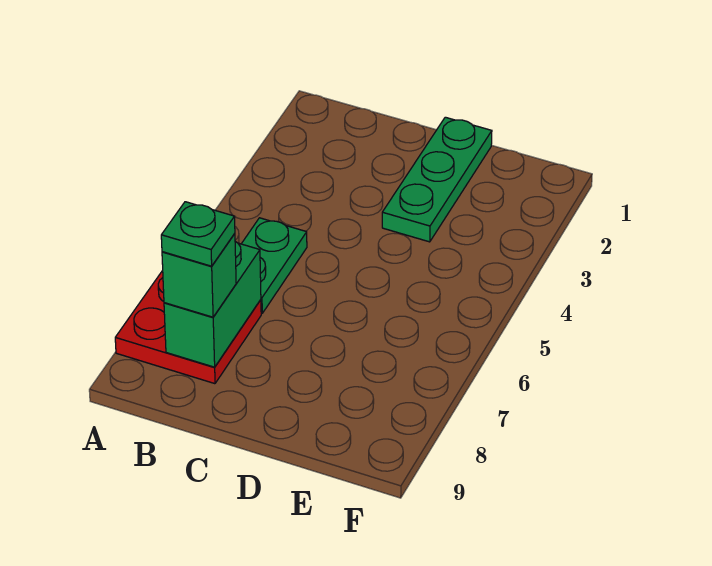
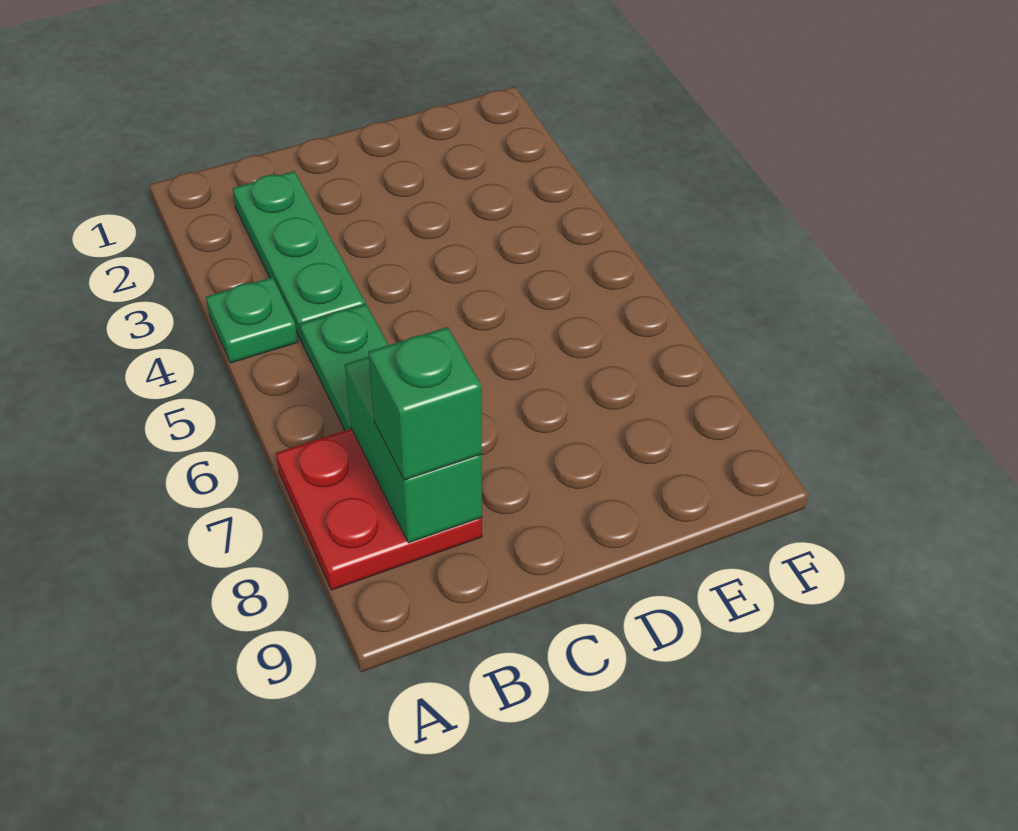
green plate B8 level 4 -> green plate A4 level 1
green plate D1:D3 level 1 -> green plate B2:B4 level 1

